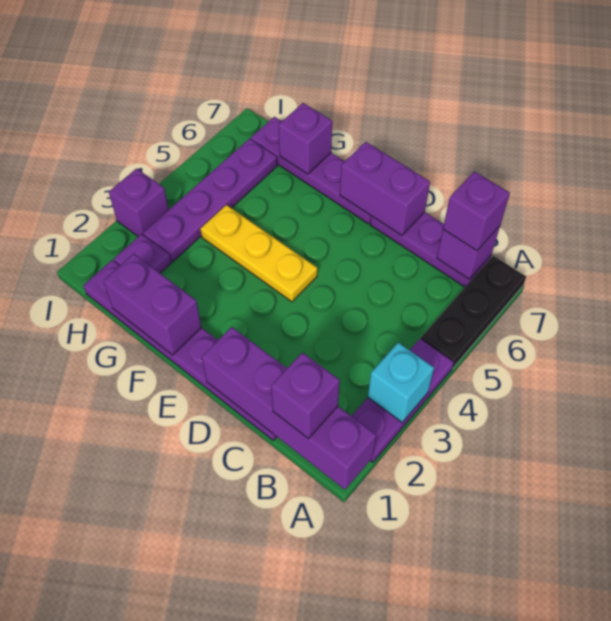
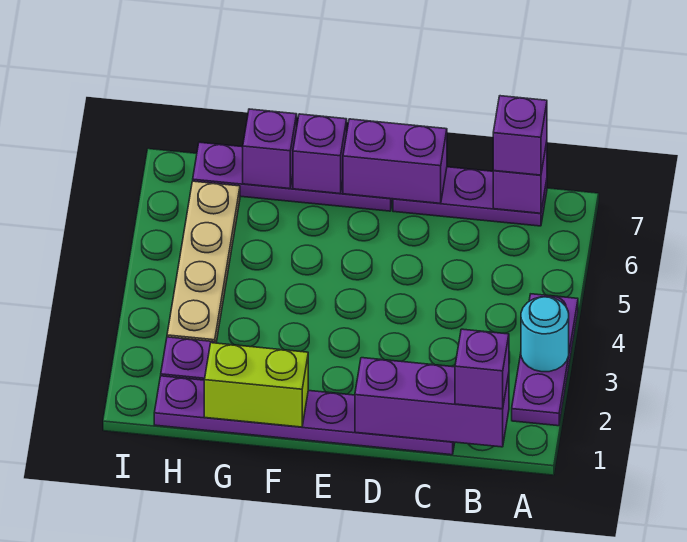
purple brick A1:D1 level 2 -> purple brick B1:D1 level 2
cyan brick A3 level 2 -> cyan round brick A3 level 2
black plate A5:A7 level 1 -> none
yellow plate E4:G4 level 1 -> none
purple brick F1:G1 level 2 -> lime brick F1:G1 level 2
purple plate H3:H6 level 1 -> tan plate H3:H6 level 1
purple brick I3 level 1 -> purple brick F7 level 2

